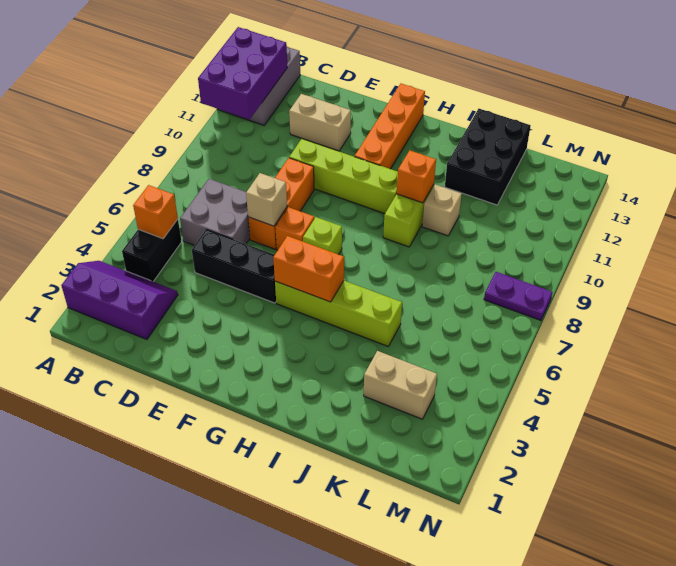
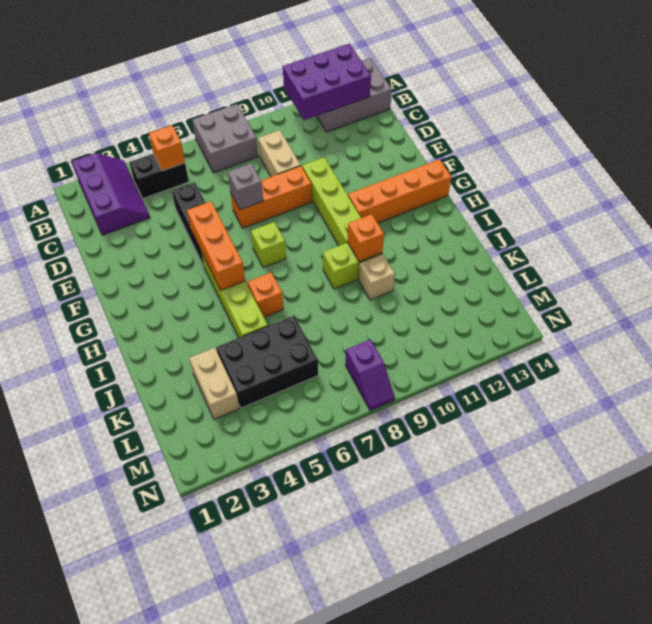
grey brick C6:D7 level 1 -> grey brick A7:B8 level 1
tan brick D12:E12 level 1 -> tan brick C9:D9 level 1
tan brick E7 level 2 -> grey brick E7 level 2
orange brick F7 level 1 -> orange brick I6 level 1
orange brick G5:H5 level 2 -> orange brick F5:H5 level 2
black brick J12:K14 level 1 -> black brick K4:L6 level 1
purple plate M8:N8 level 1 -> purple slope M8:N8 level 1 top M

